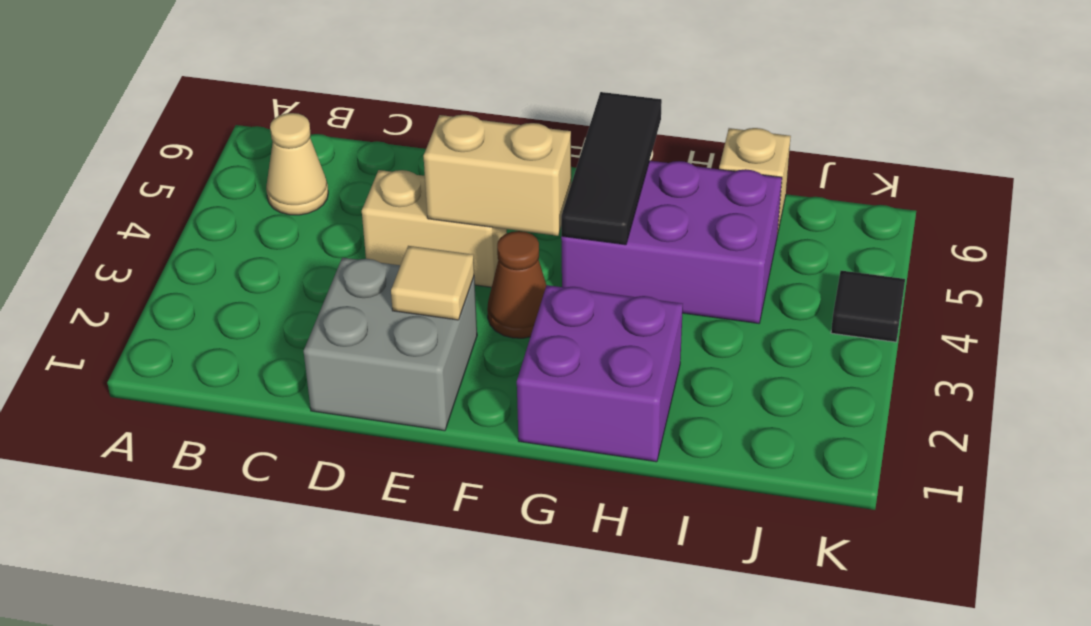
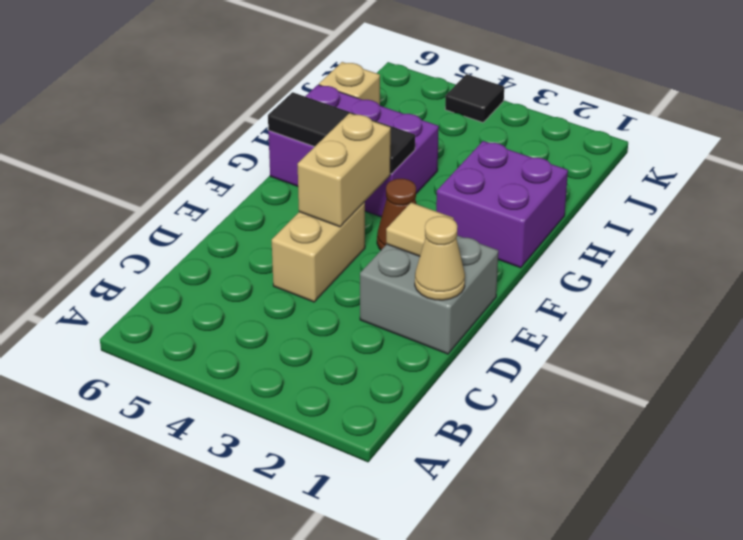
tan cone B5 level 1 -> tan cone D1 level 2
purple brick G4:I5 level 1 -> purple brick G4:H6 level 1

